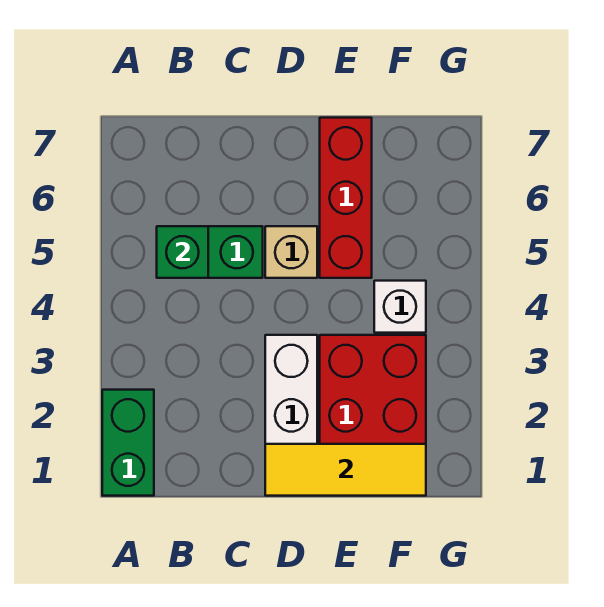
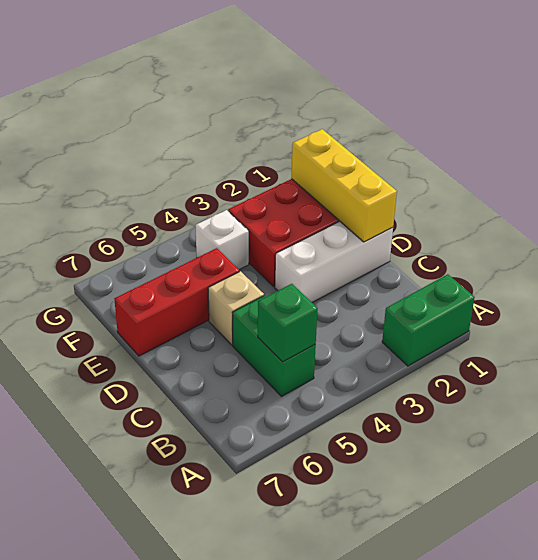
yellow tile D1:F1 level 2 -> yellow brick D1:F1 level 2

